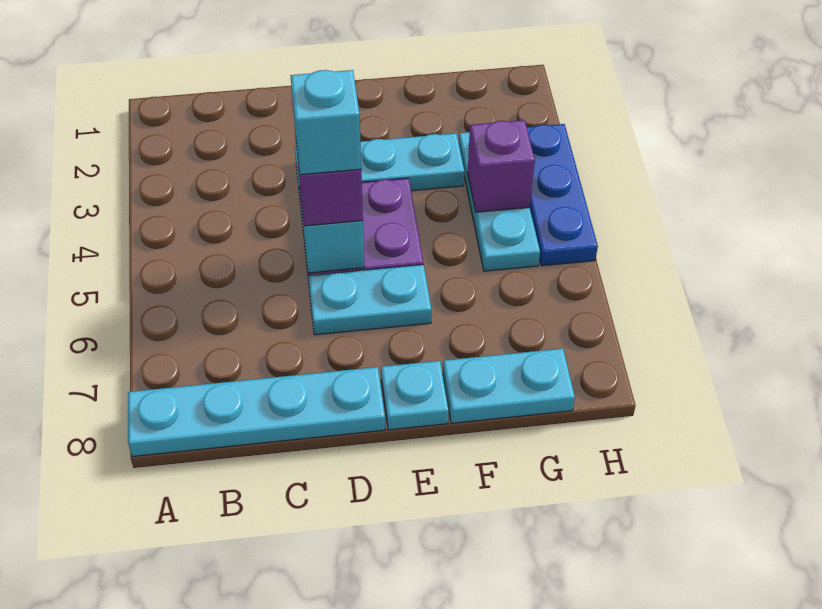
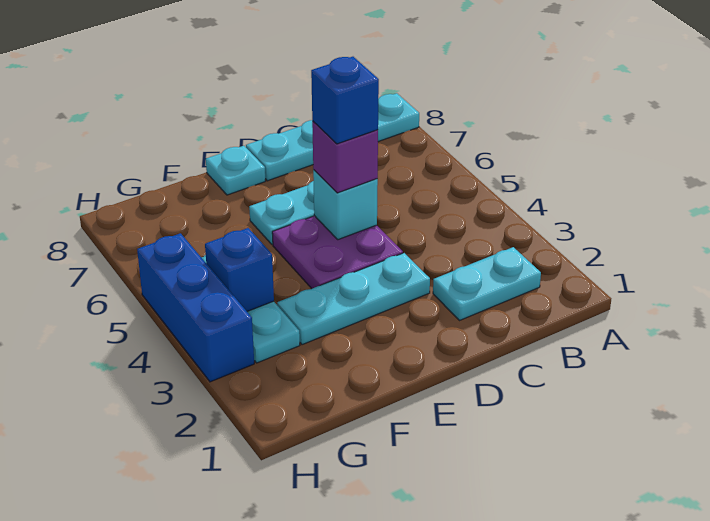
cyan brick D5 level 4 -> blue brick D5 level 4
cyan plate F8:G8 level 1 -> cyan plate B2:C2 level 1
purple brick G4 level 2 -> blue brick G4 level 2
blue plate H3:H5 level 1 -> blue brick H3:H5 level 1

